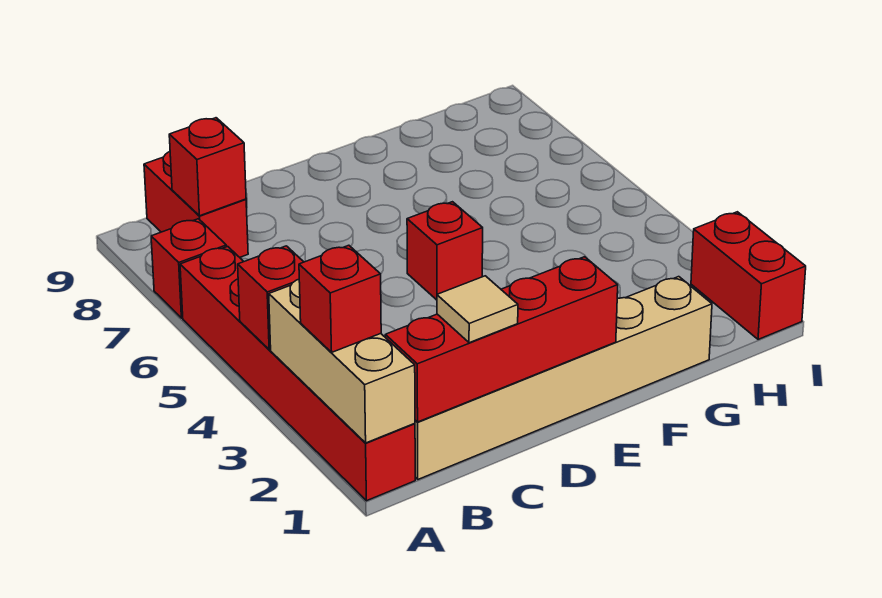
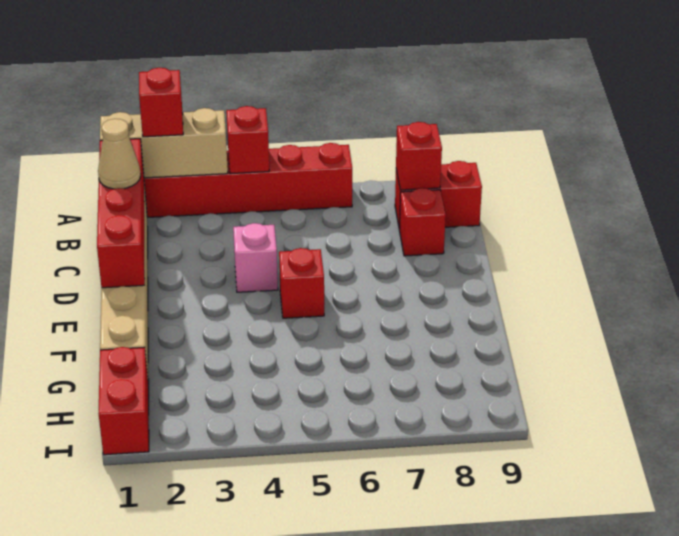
red brick A7 level 1 -> red brick C8 level 1
tan tile C1 level 3 -> tan cone C1 level 3
none -> pink brick D4 level 1
red brick I1:I2 level 1 -> red brick H1:I1 level 1

